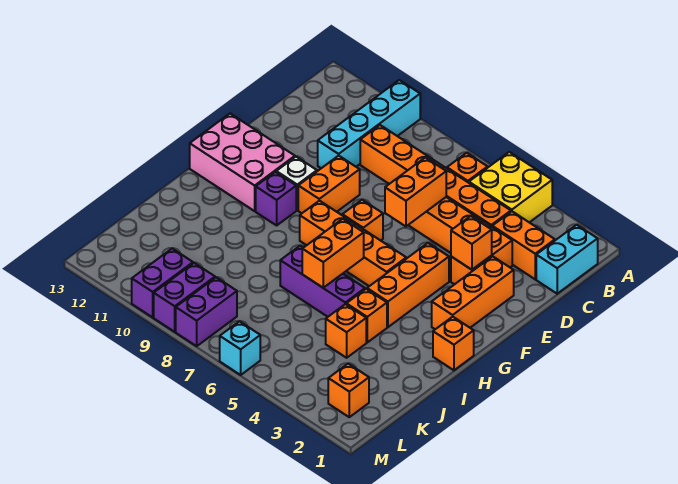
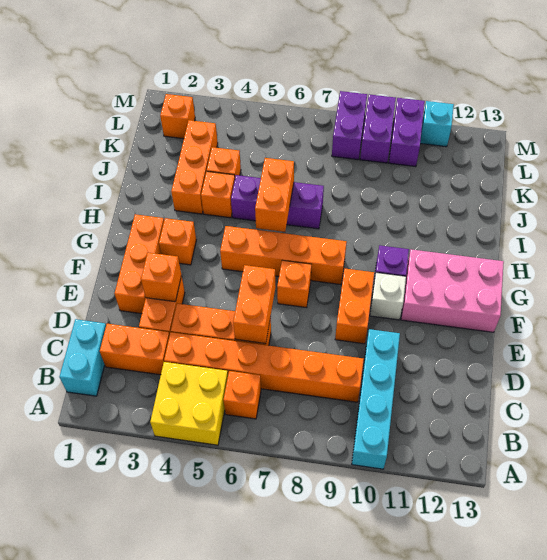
orange brick F4:H4 level 1 -> orange brick I3:K3 level 1
orange brick H1 level 1 -> orange brick G3 level 1
cyan brick M6 level 1 -> cyan brick M11 level 1

